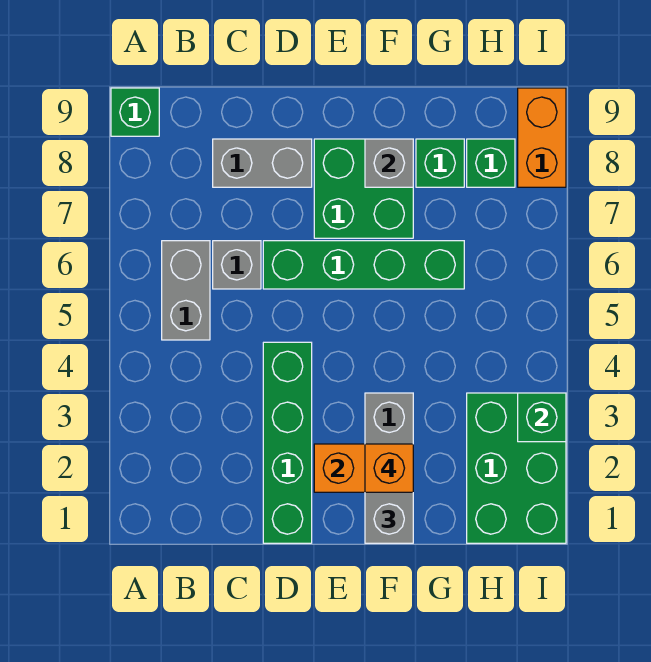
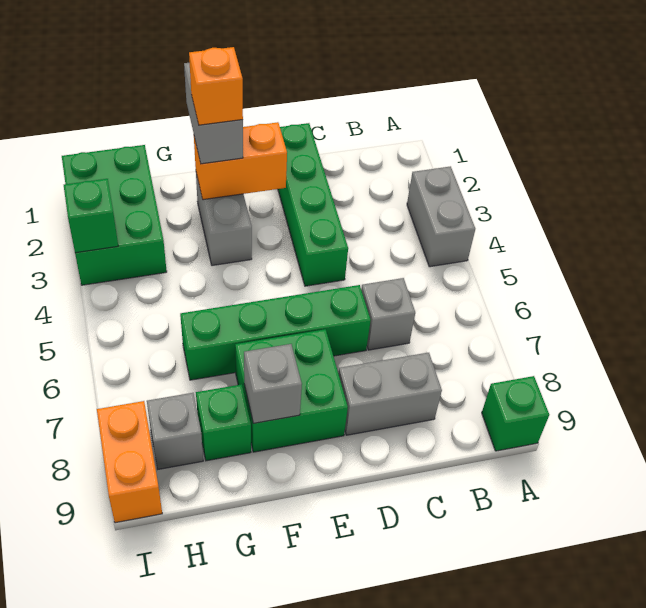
grey brick B5:B6 level 1 -> grey brick A3:A4 level 1
green brick H8 level 1 -> grey brick H8 level 1

